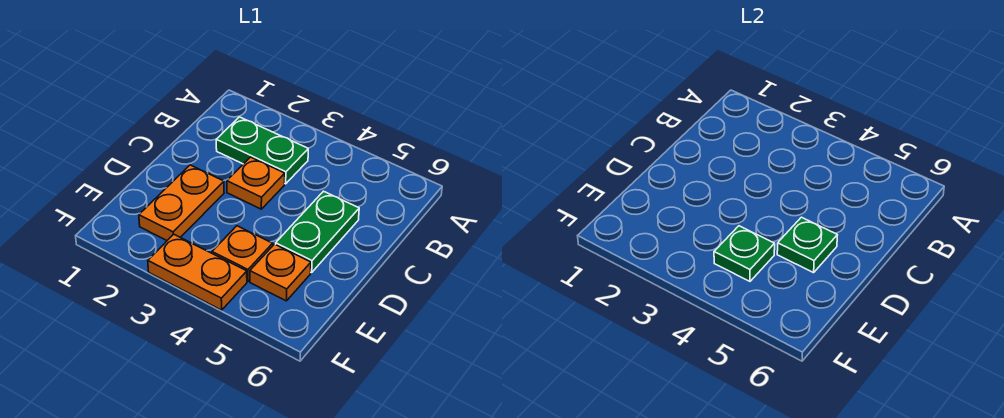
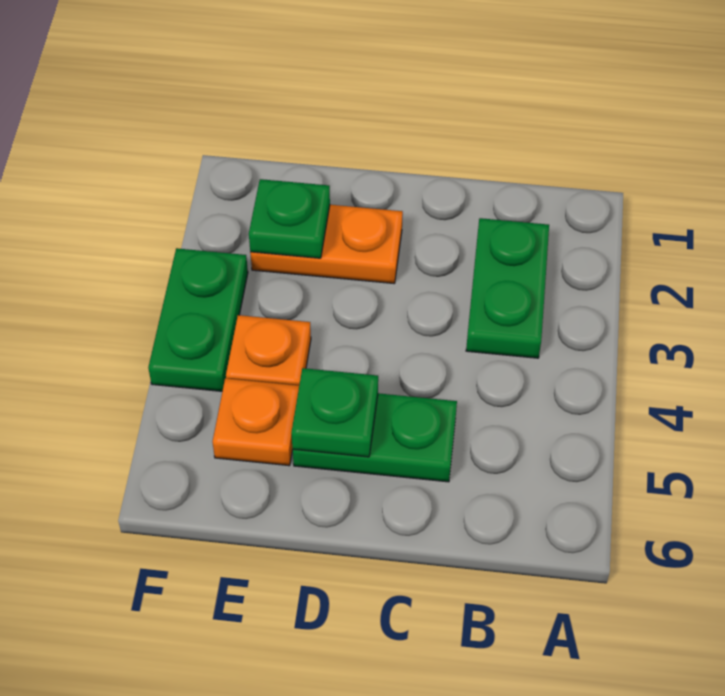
orange plate C3 level 1 -> none
green plate E4 level 2 -> green plate E2 level 2
orange plate F3:F4 level 1 -> green plate F3:F4 level 1

